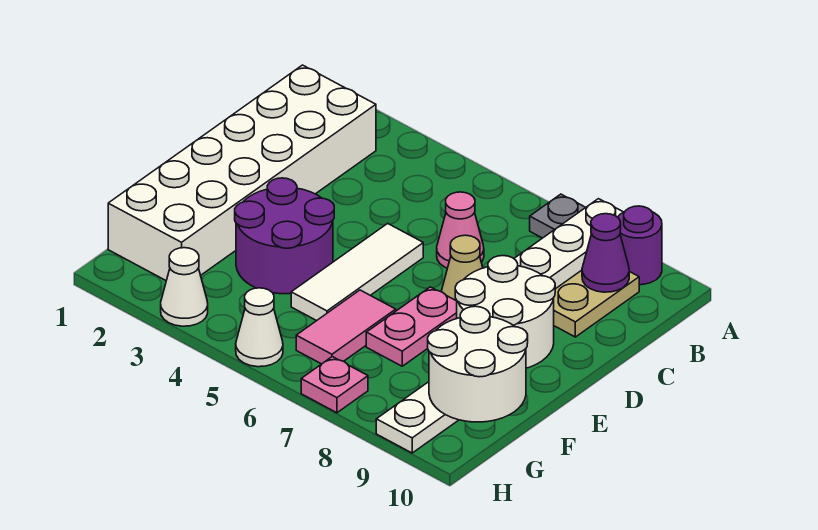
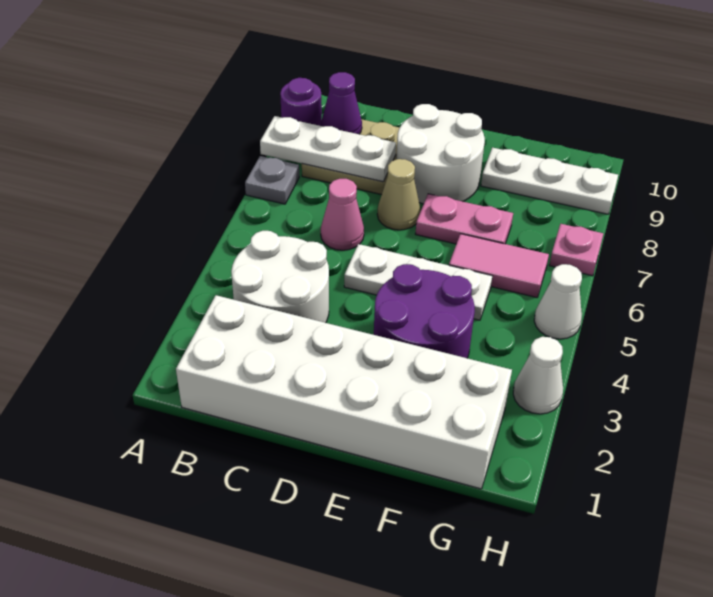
white tile D5:F5 level 1 -> white plate D5:F5 level 1
white round brick F9:G10 level 2 -> white round brick B3:C4 level 1

